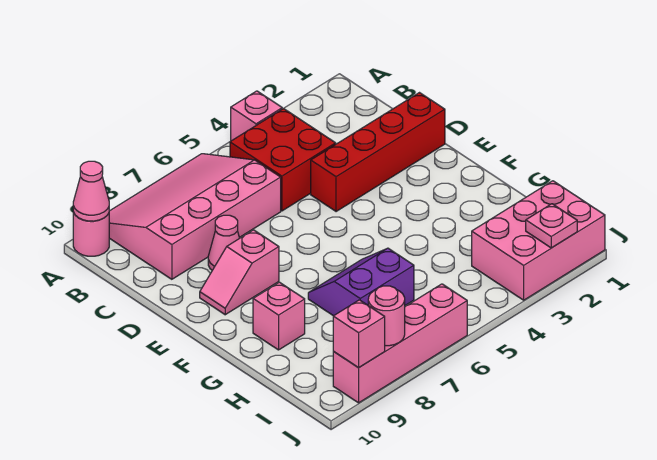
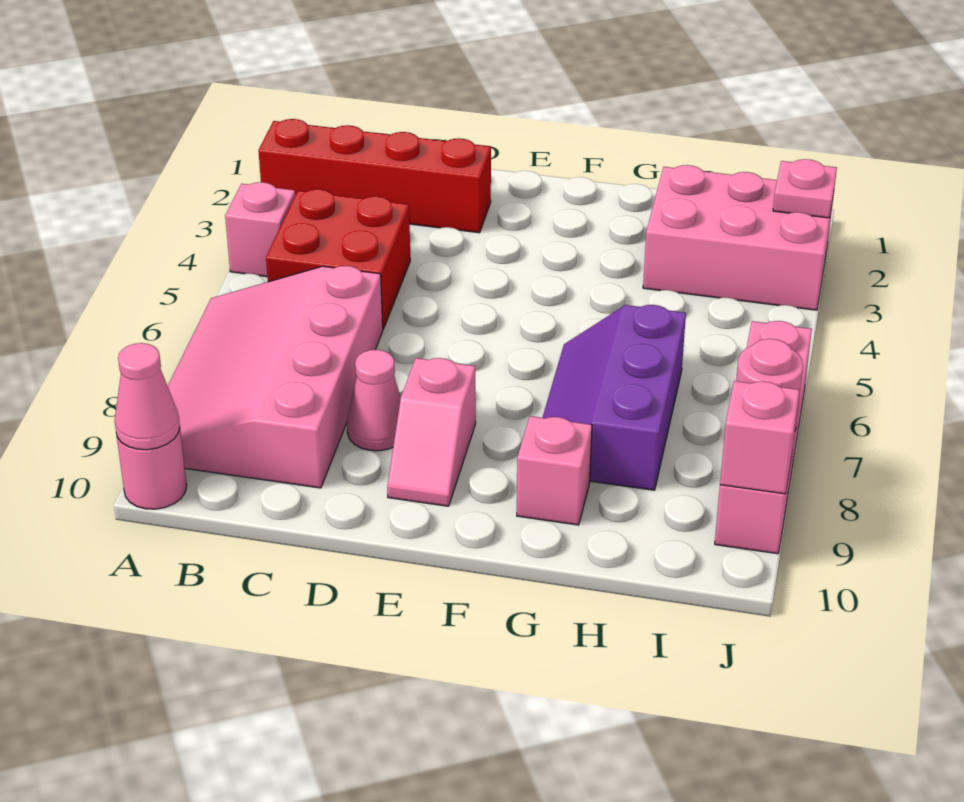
red brick D1:D4 level 1 -> red brick A2:D2 level 1
purple slope G6:H7 level 1 top H -> purple slope G6:H8 level 1 top H
pink brick I1:J3 level 1 -> pink brick H2:J3 level 1

